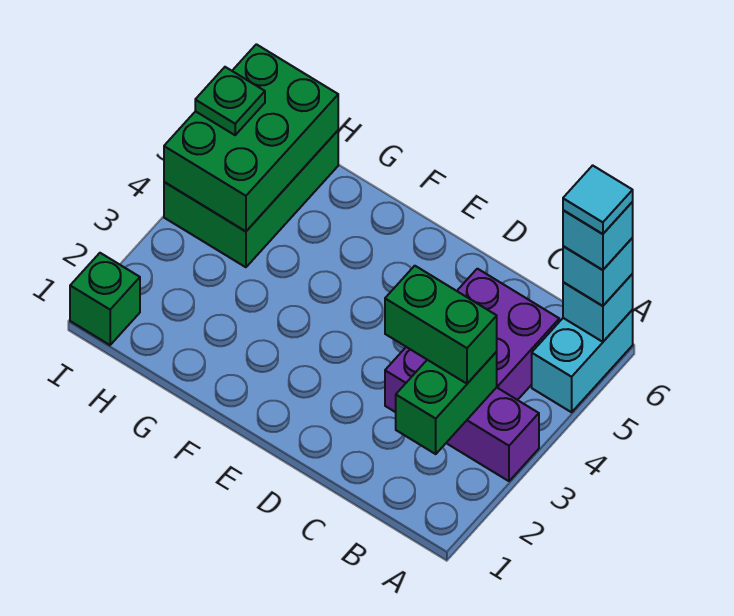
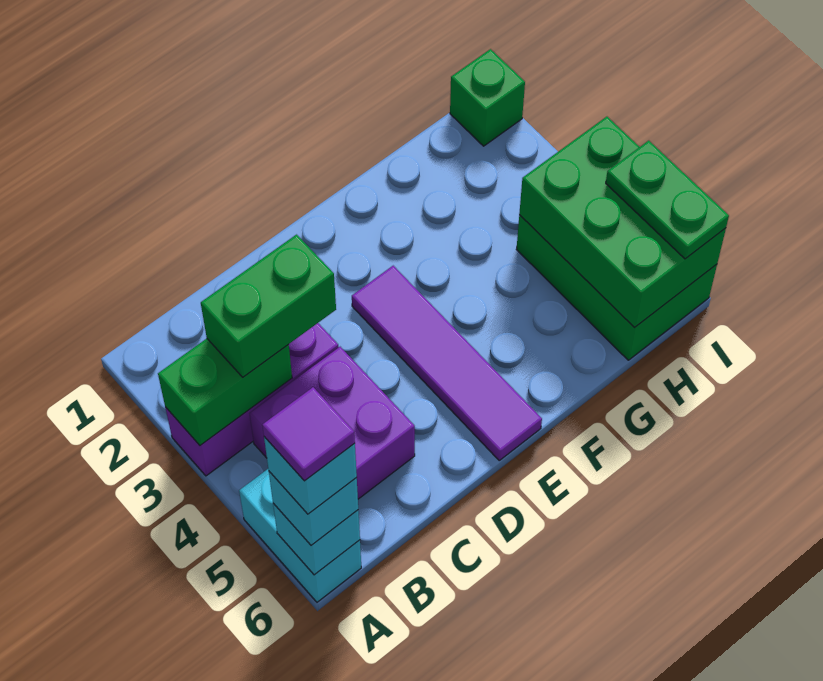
cyan tile A6 level 5 -> purple tile A6 level 5
green brick B2:B3 level 2 -> green brick A3:B3 level 2
none -> purple tile E3:E6 level 1
green plate I5 level 3 -> green plate I5:I6 level 3

